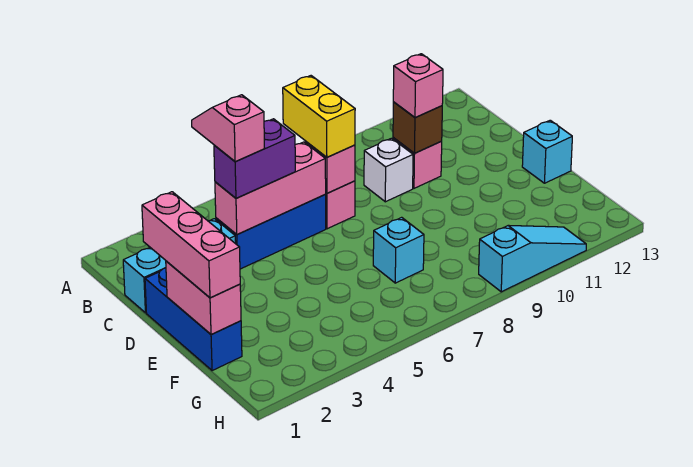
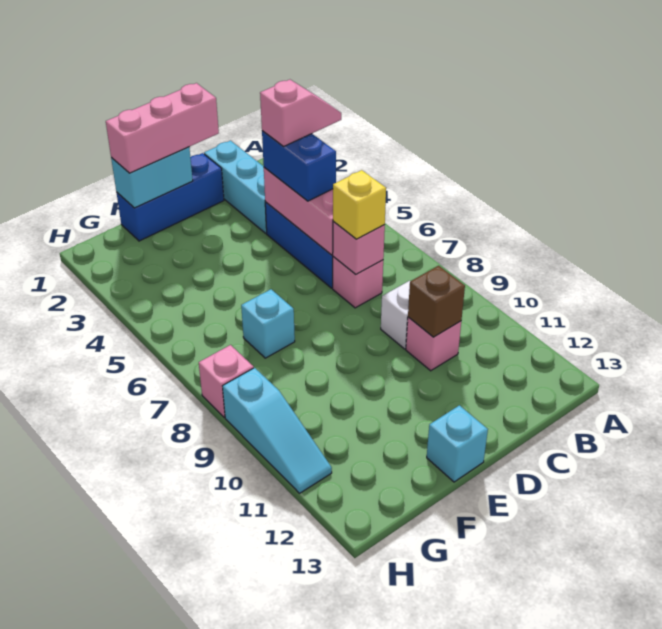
yellow brick B7:C7 level 3 -> yellow brick C7 level 3
purple brick C4:C5 level 3 -> blue brick C4:C5 level 3
pink brick C10 level 3 -> pink brick H8 level 1
pink brick E1:F1 level 2 -> cyan brick E1:F1 level 2

